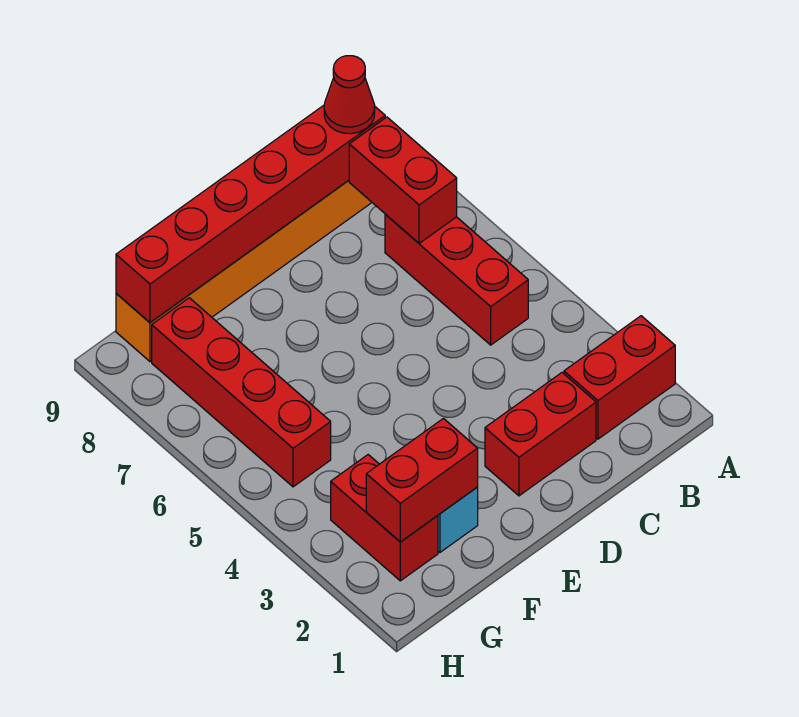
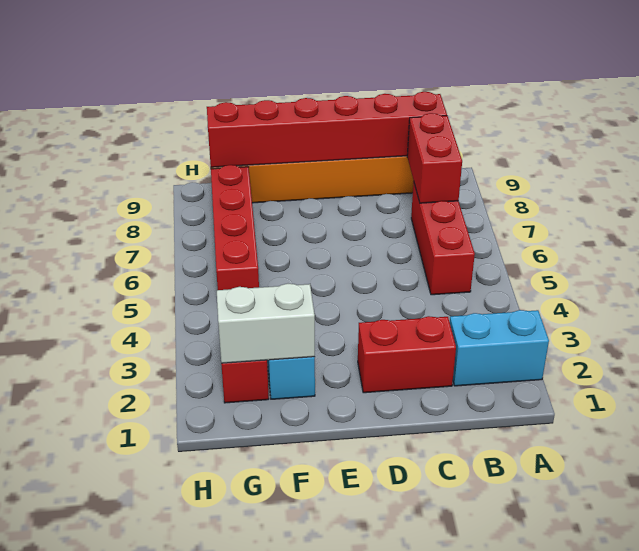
red brick A2:B2 level 1 -> cyan brick A2:B2 level 1
red cone B9 level 3 -> none
red brick F2:G2 level 2 -> white brick F2:G2 level 2

